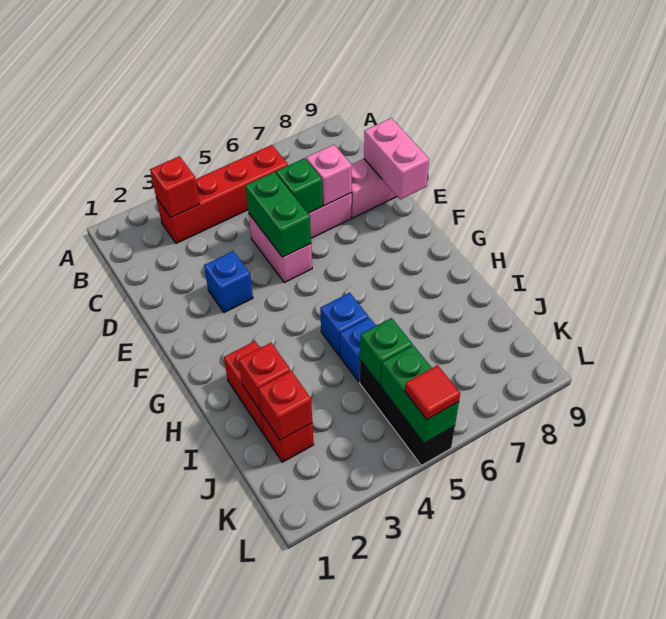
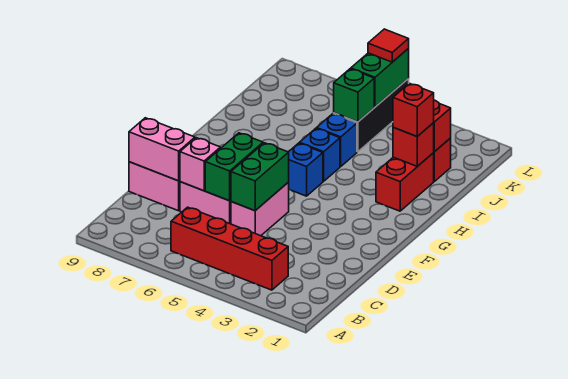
red brick B3 level 2 -> red brick I2 level 3
green brick D6 level 2 -> green brick D6:E6 level 2
pink brick D9:E9 level 2 -> pink brick D8:D9 level 2
blue brick E3 level 1 -> blue brick G5 level 1

